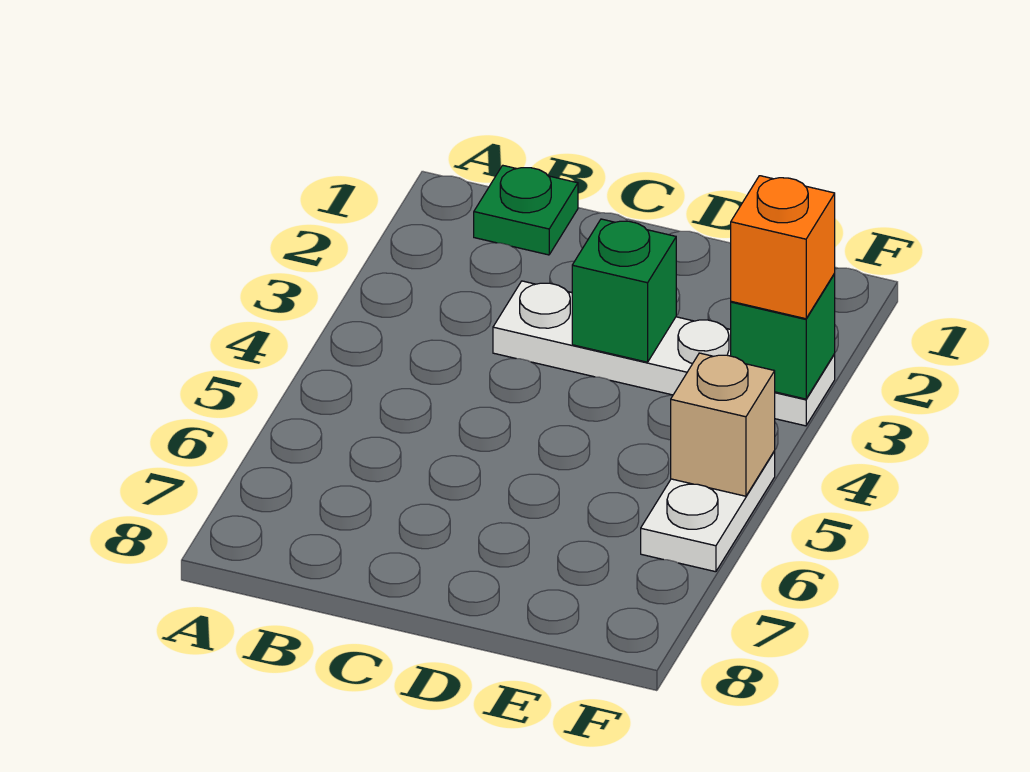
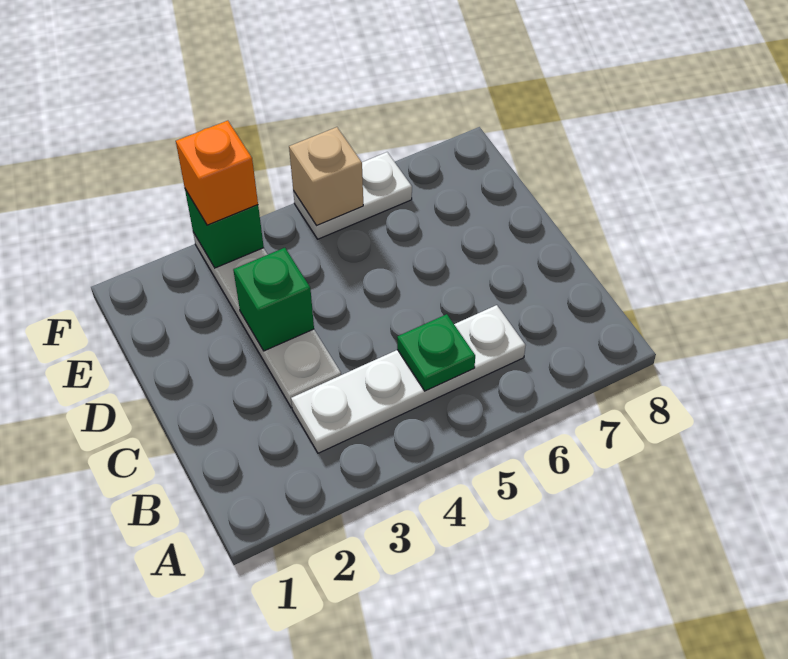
green plate B1 level 1 -> green plate B5 level 2
none -> white plate B3:B6 level 1

